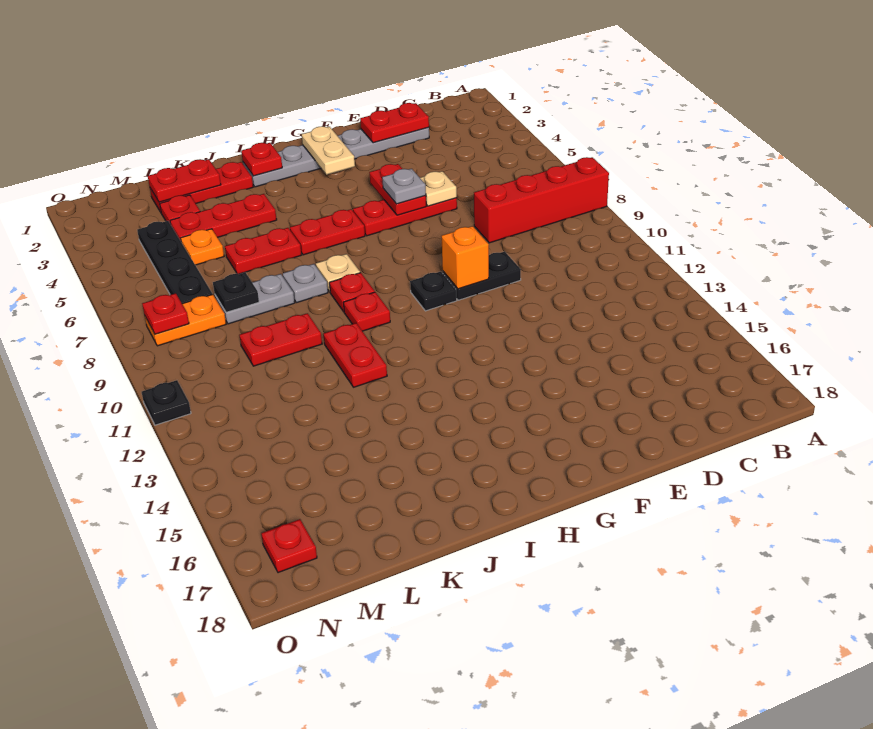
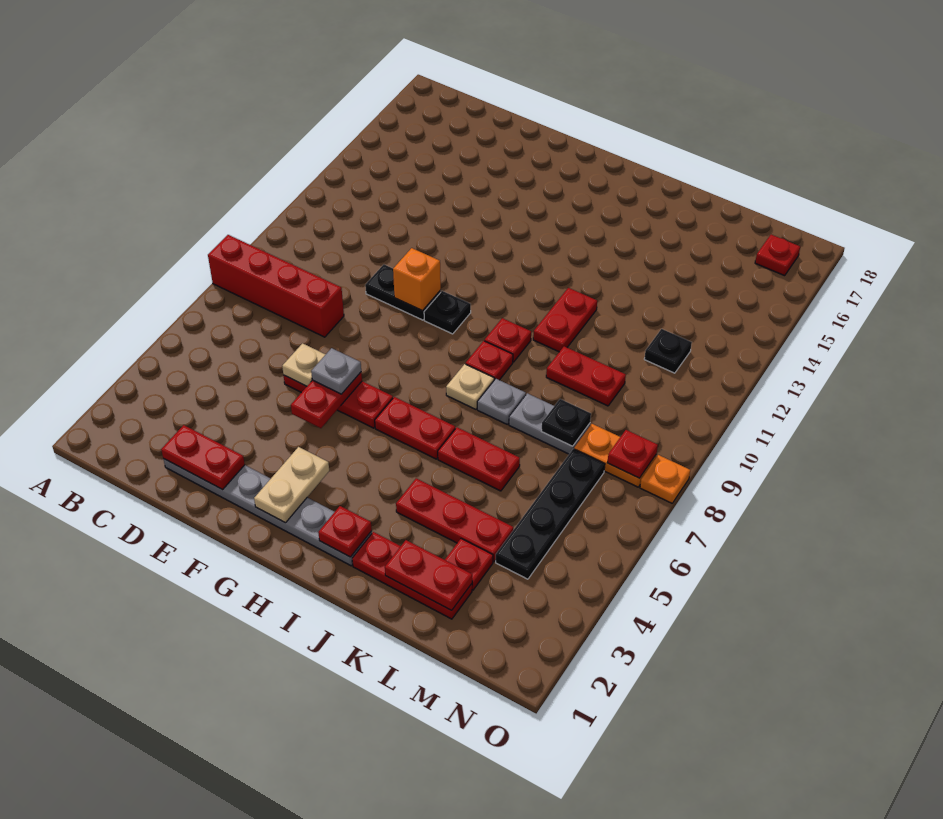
orange plate L5 level 1 -> orange plate O8 level 1
black plate O11 level 1 -> black plate M12 level 1

